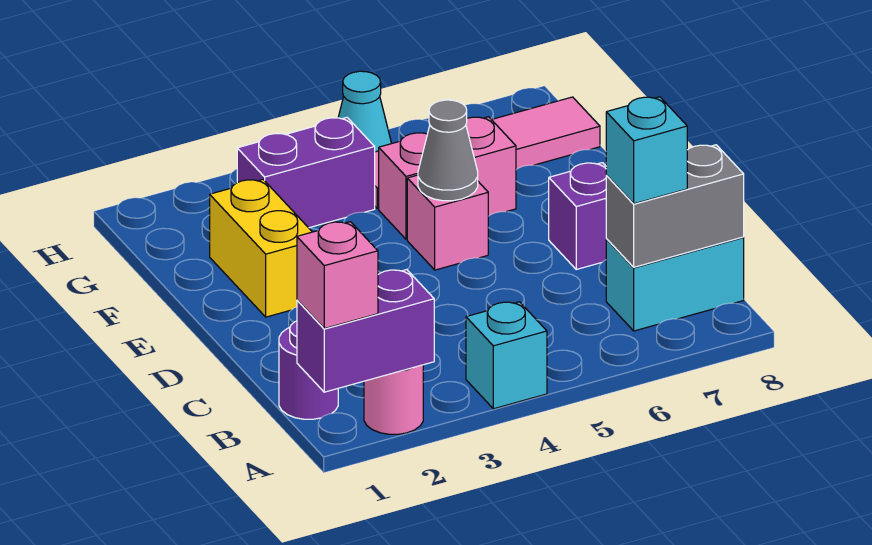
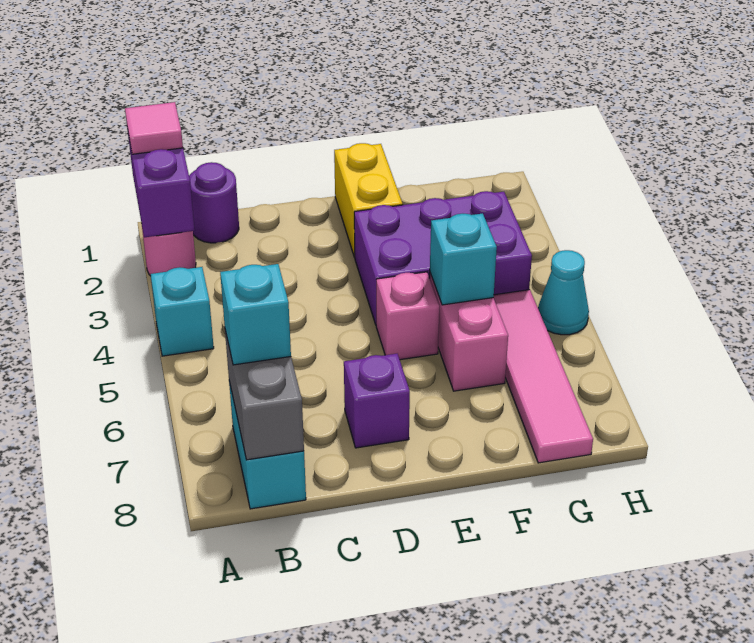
pink brick A1 level 3 -> pink tile A1 level 3
yellow brick E2:F2 level 1 -> yellow brick E1:E2 level 1
grey cone E5 level 2 -> none
none -> cyan brick F5 level 2
purple brick G3:G4 level 1 -> purple brick E3:G4 level 1

